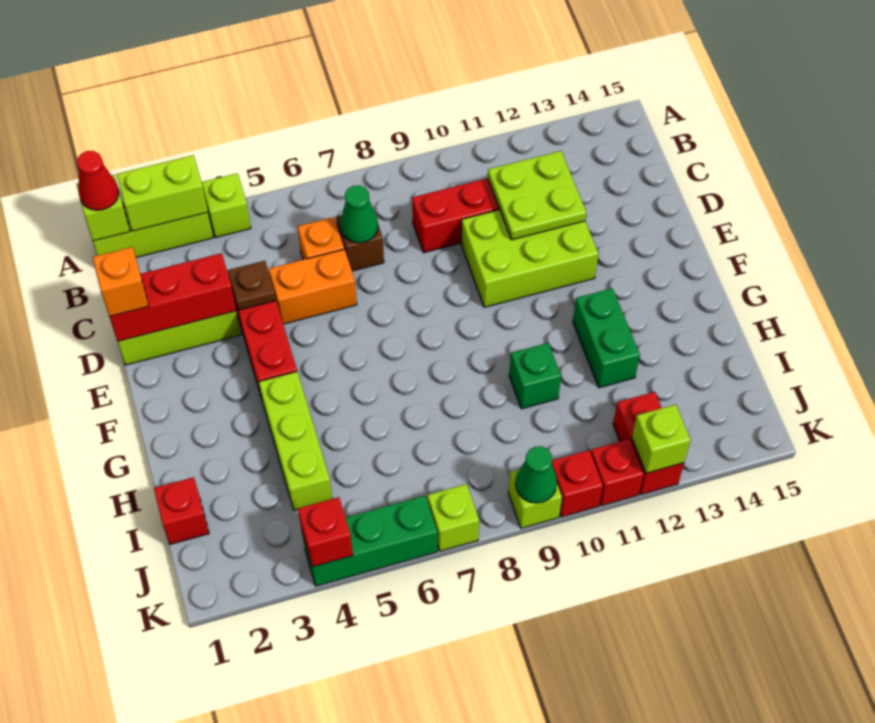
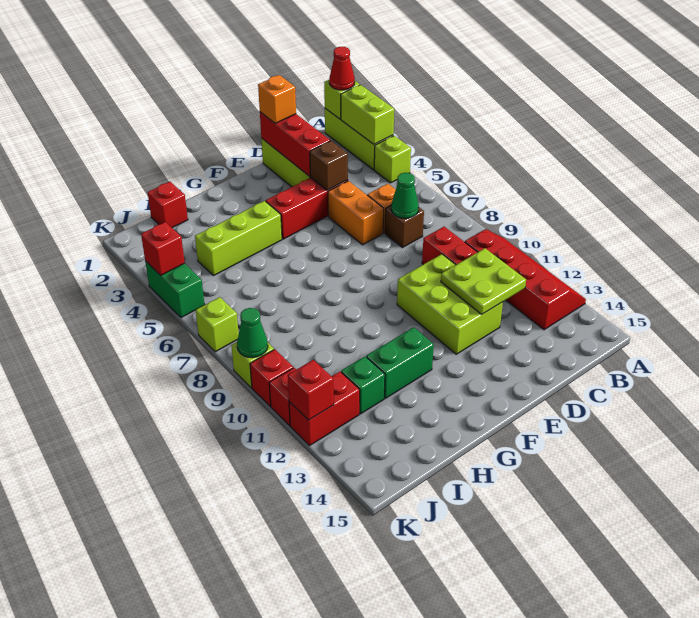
none -> red slope A10:B13 level 1 top B
brown plate D4 level 2 -> brown brick D4 level 2
green brick H10 level 1 -> green brick I12 level 1
green brick K4:K6 level 1 -> green brick K4:K5 level 1
lime brick K12 level 2 -> red brick K12 level 2

